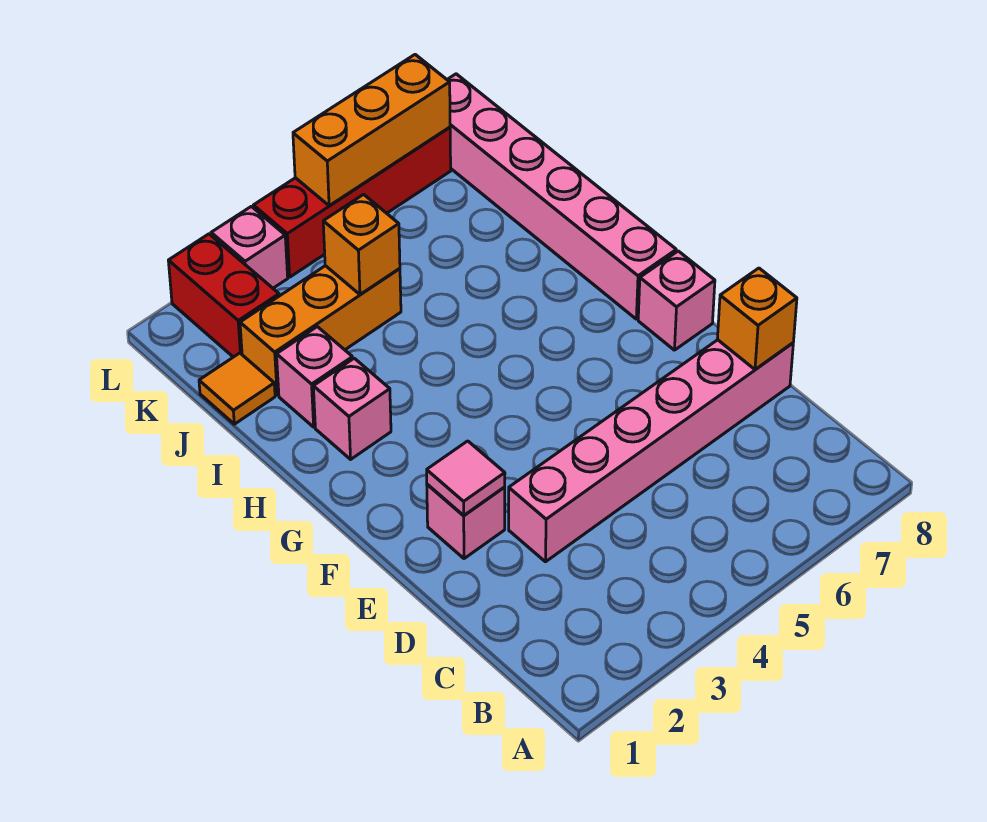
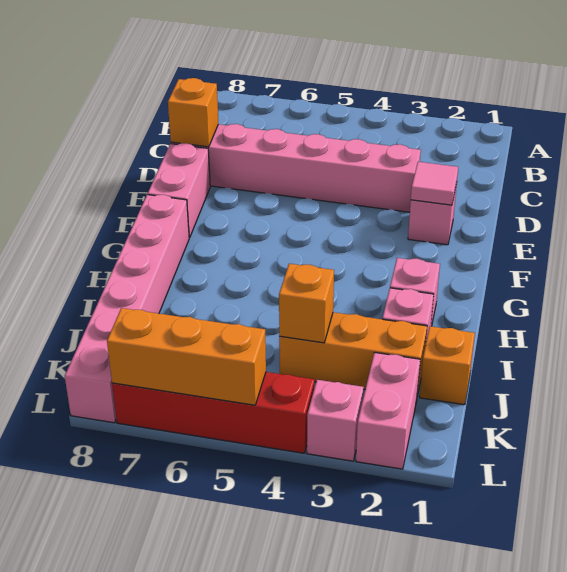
pink brick F8 level 1 -> pink brick E8:F8 level 1
orange tile J1 level 1 -> orange brick J1 level 1
red brick K2:L2 level 1 -> pink brick K2:L2 level 1

